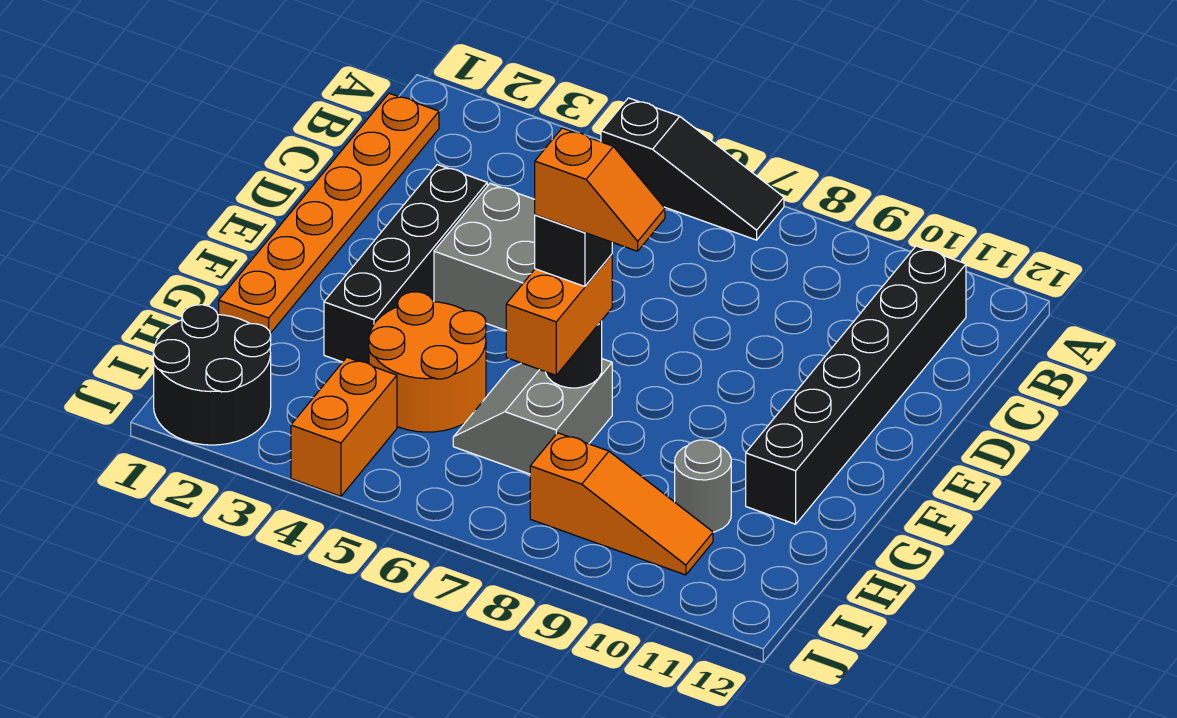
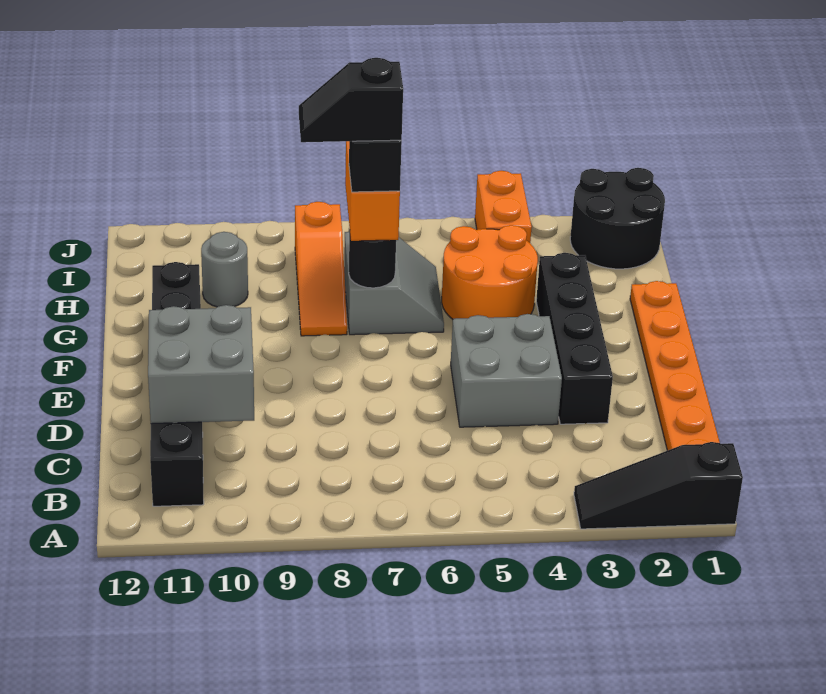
black slope A5:A7 level 1 top 5 -> black slope A1:A3 level 1 top 1
none -> grey brick C10:D11 level 2
orange slope G7:G8 level 5 top 7 -> black slope G7:G8 level 5 top 7
orange slope I8:I10 level 1 top 8 -> orange slope G8:I8 level 1 top I

